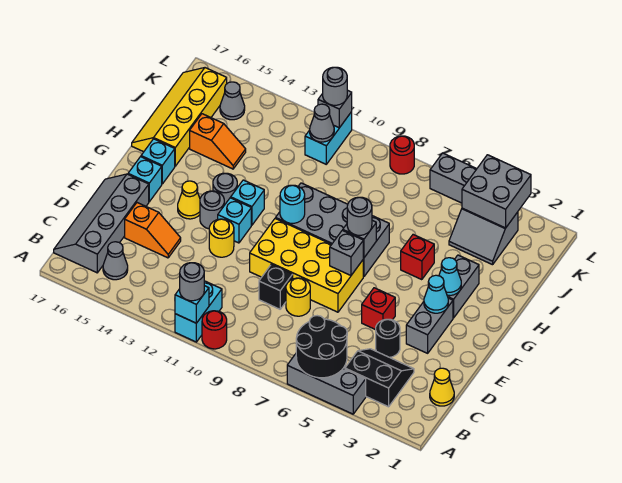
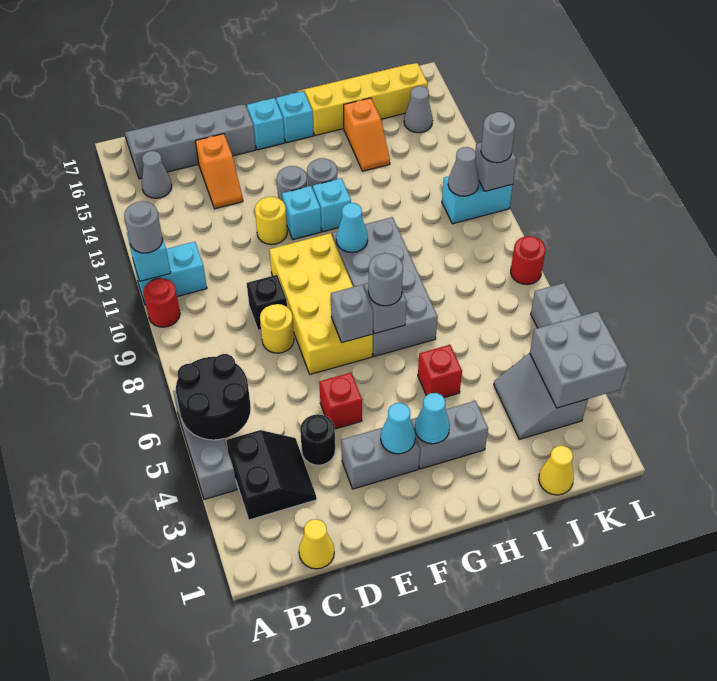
yellow cone F14 level 1 -> yellow cone J1 level 1
cyan round brick G10 level 2 -> cyan cone G10 level 2

